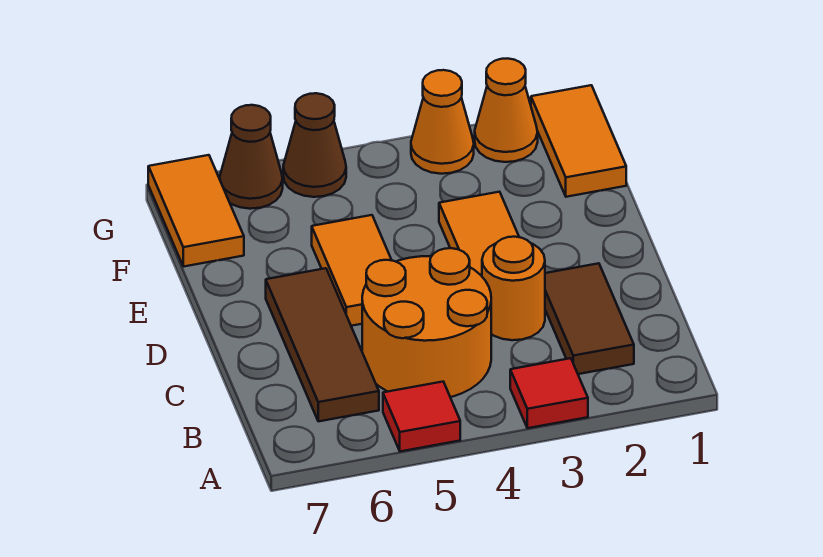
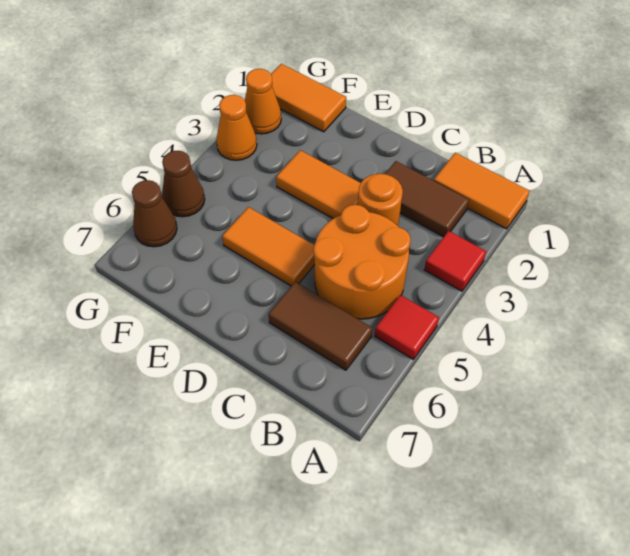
brown tile B6:D6 level 1 -> brown tile B6:C6 level 1
orange tile F7:G7 level 1 -> orange tile A1:B1 level 1

